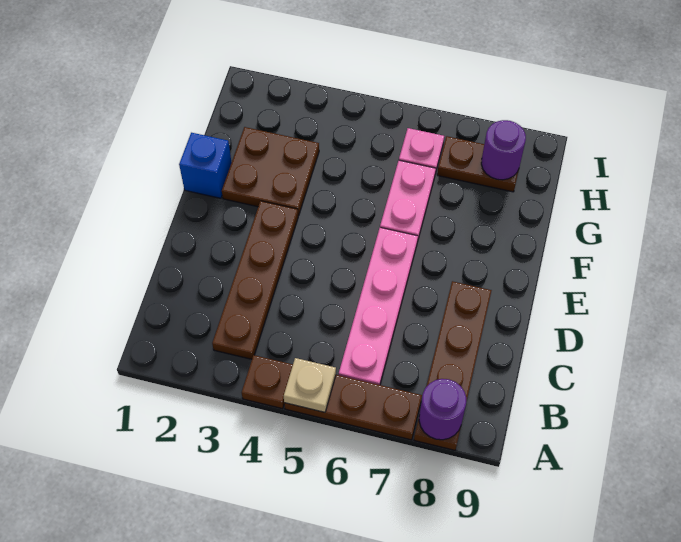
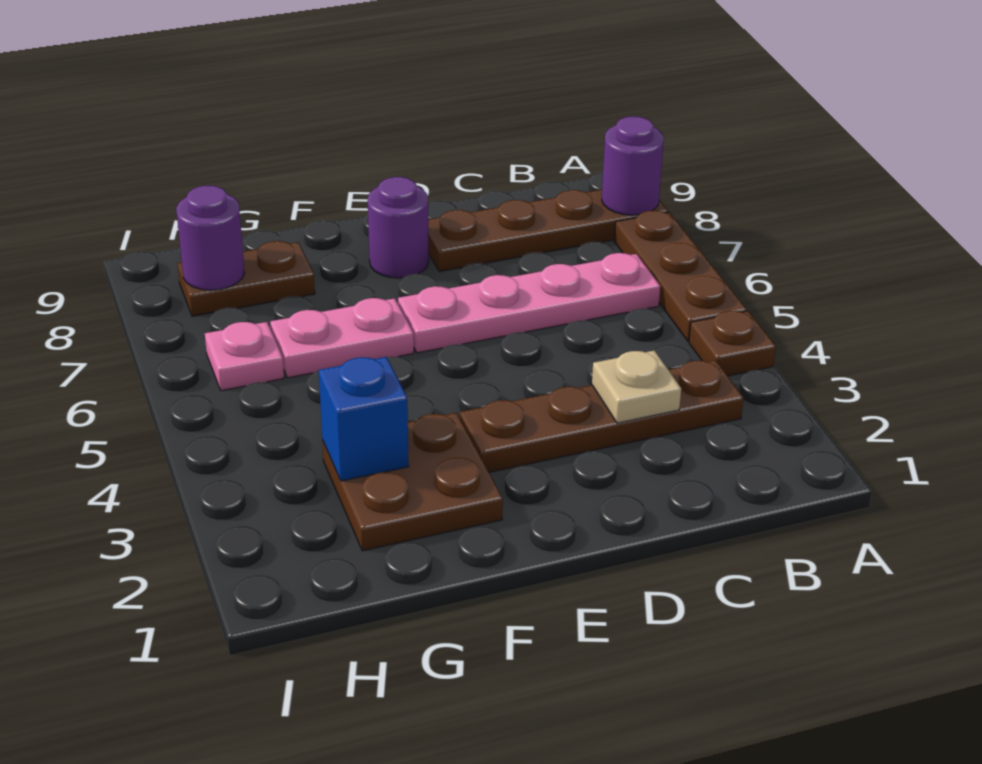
tan plate A5 level 2 -> tan plate C3 level 2
none -> purple round brick E8 level 1
blue brick F1 level 1 -> blue brick G3 level 2
brown plate H7:H8 level 1 -> brown plate G8:H8 level 1

